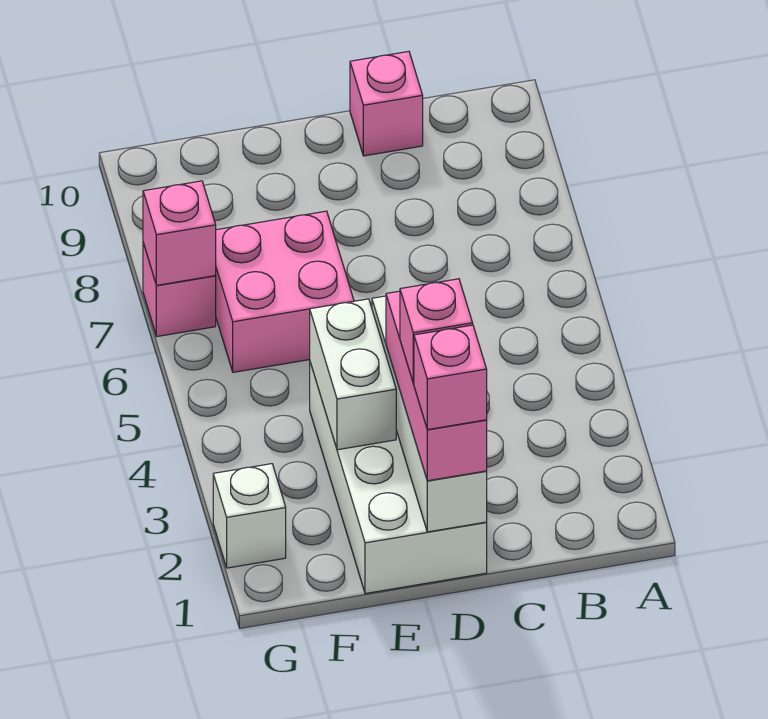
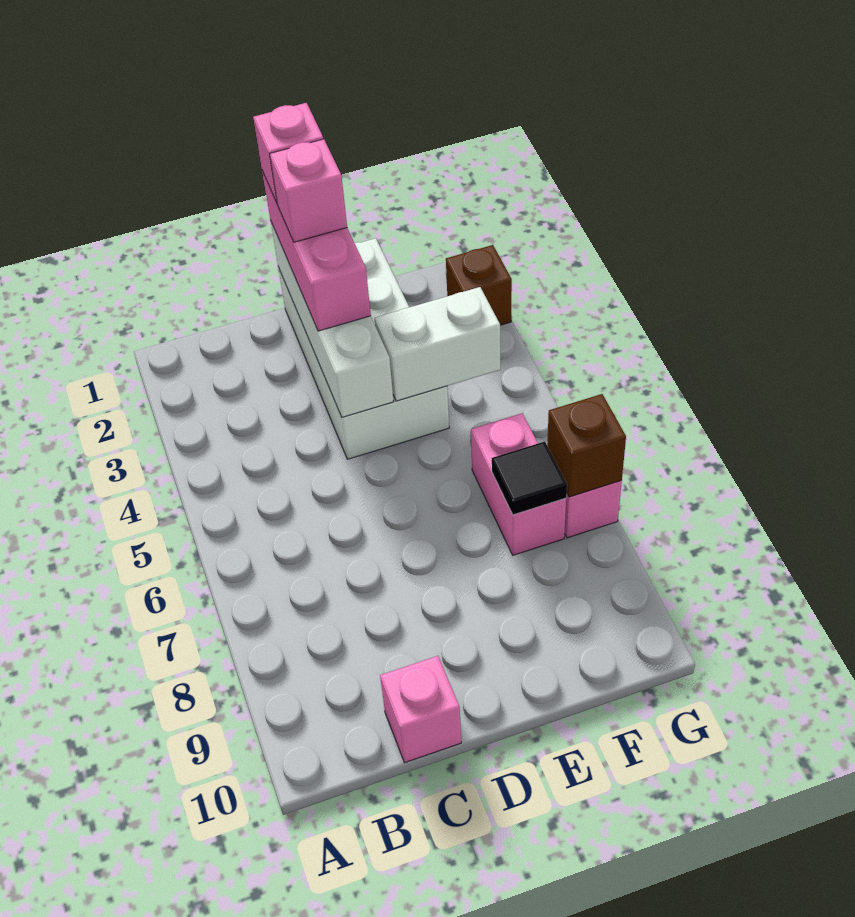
white brick E3:E4 level 2 -> white brick E4:F4 level 2
pink brick E6:F7 level 1 -> pink brick F6:F7 level 1
none -> black tile F7 level 2
white brick G2 level 1 -> brown brick G2 level 1
pink brick G7 level 2 -> brown brick G7 level 2

